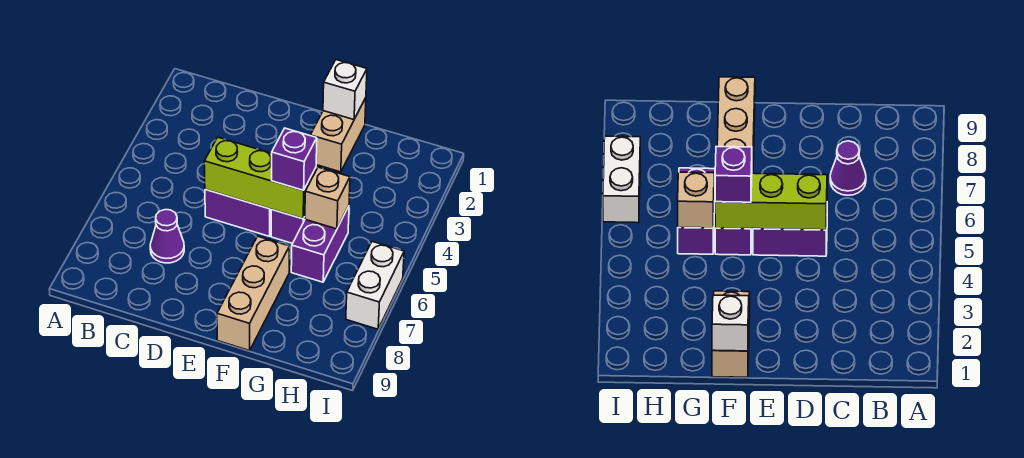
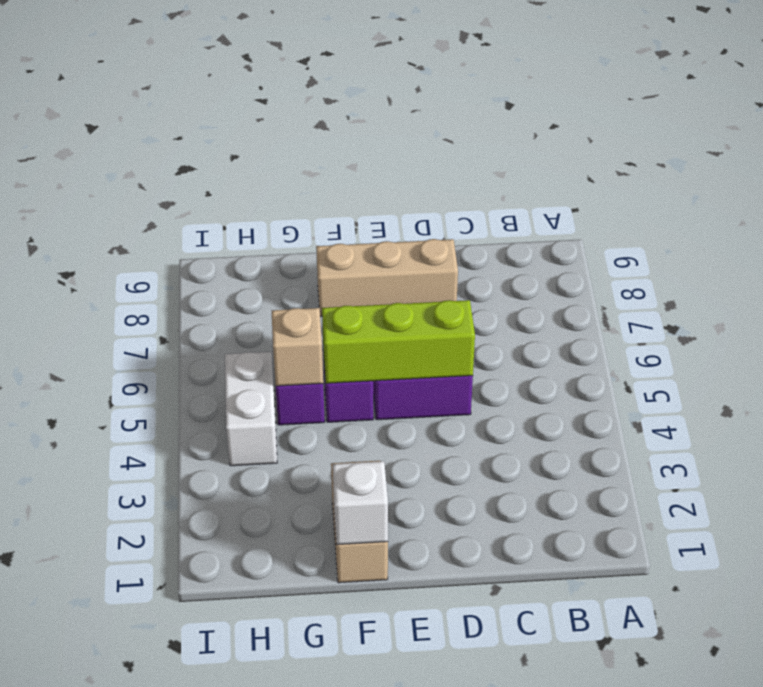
purple cone C7 level 1 -> none
purple brick F5 level 3 -> none
tan brick F7:F9 level 1 -> tan brick D8:F8 level 1
white brick I6:I7 level 1 -> white brick H4:H5 level 1

